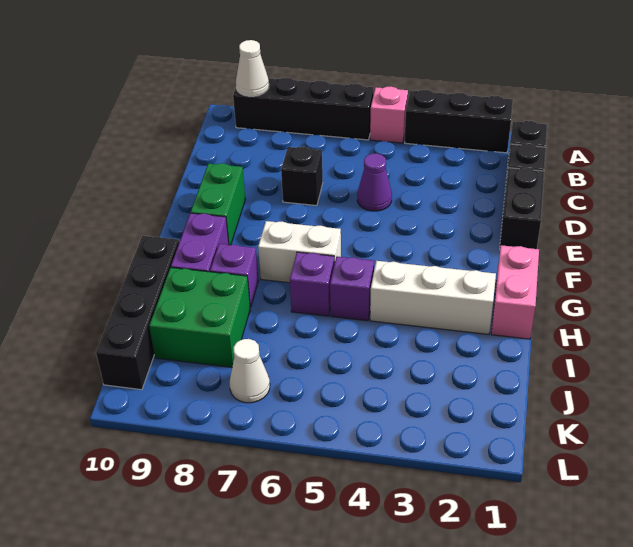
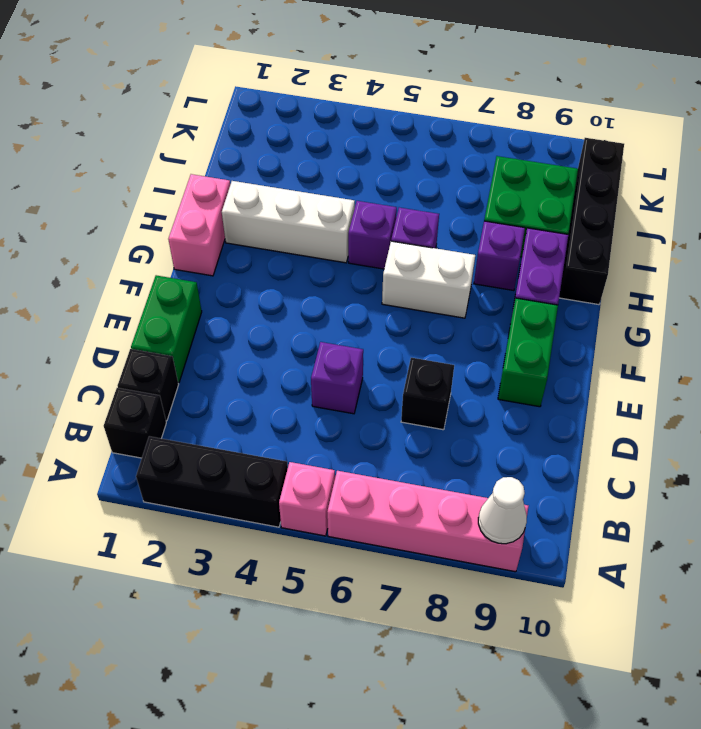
black brick A6:A9 level 1 -> pink brick A6:A9 level 1
black brick D1:E1 level 1 -> green brick D1:E1 level 1
purple cone D5 level 1 -> purple brick D5 level 1
white cone K7 level 1 -> none

